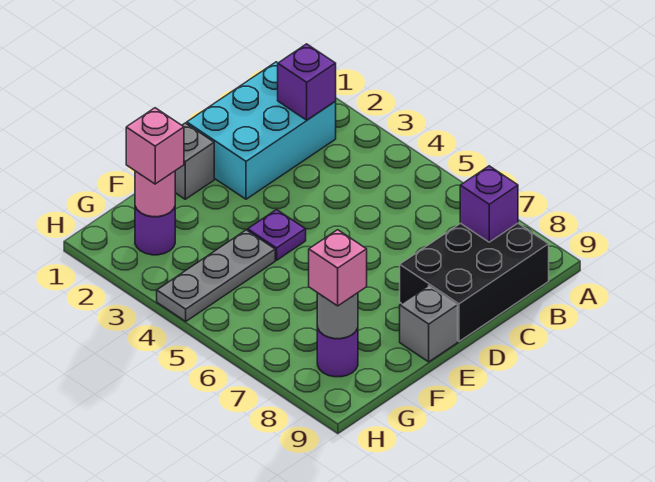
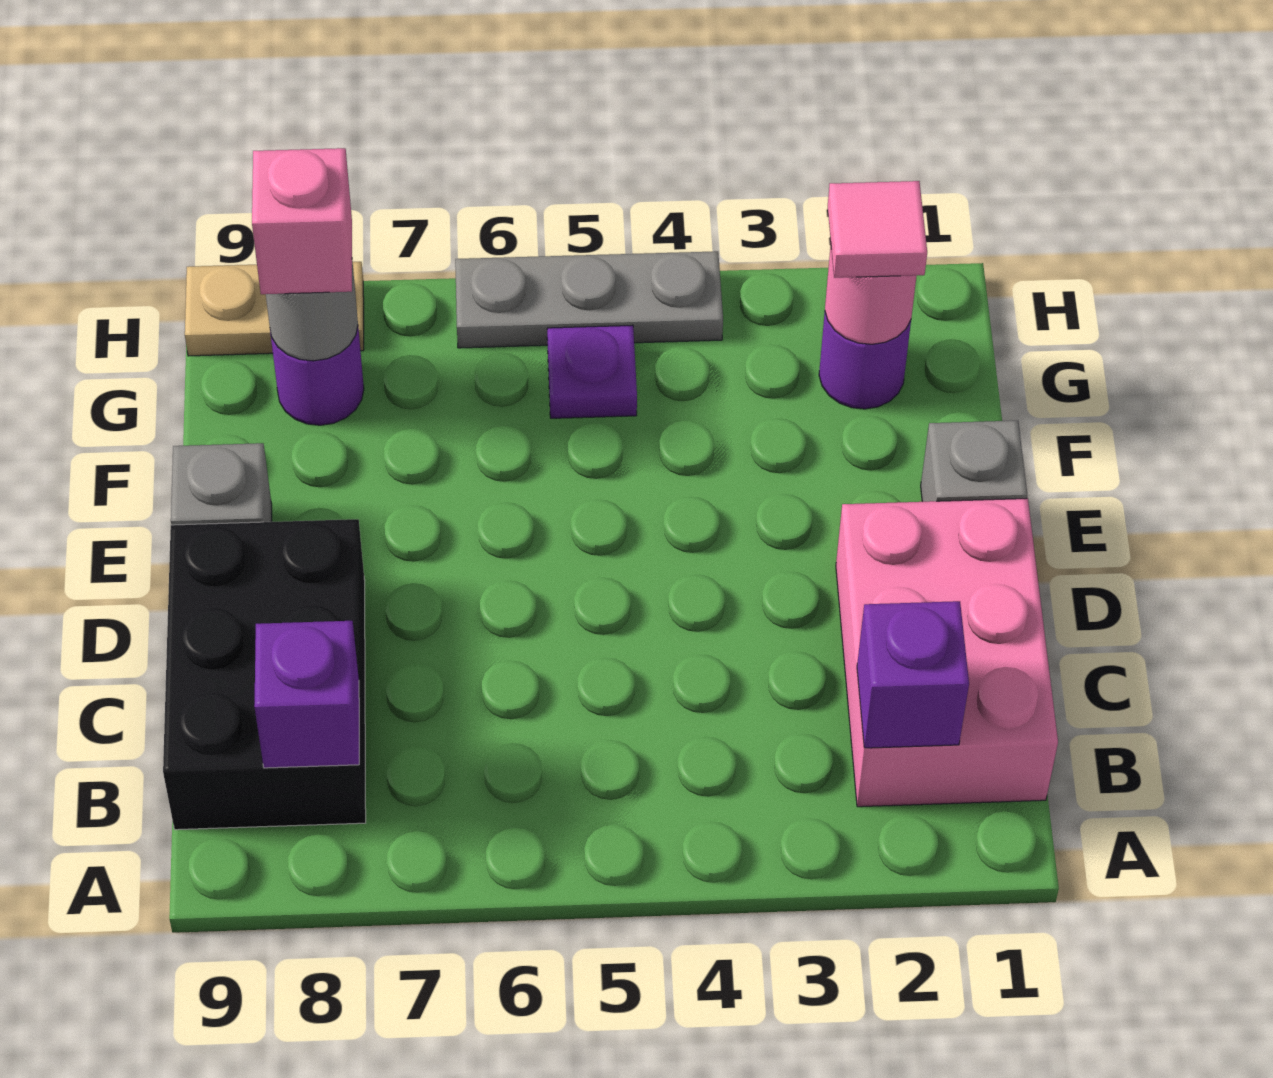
cyan brick B1:D2 level 1 -> pink brick B1:D2 level 1
purple plate E4 level 1 -> purple plate G5 level 1
grey plate F4:H4 level 1 -> grey plate H4:H6 level 1
pink brick G2 level 3 -> pink tile G2 level 3
none -> tan plate H8:H9 level 1

